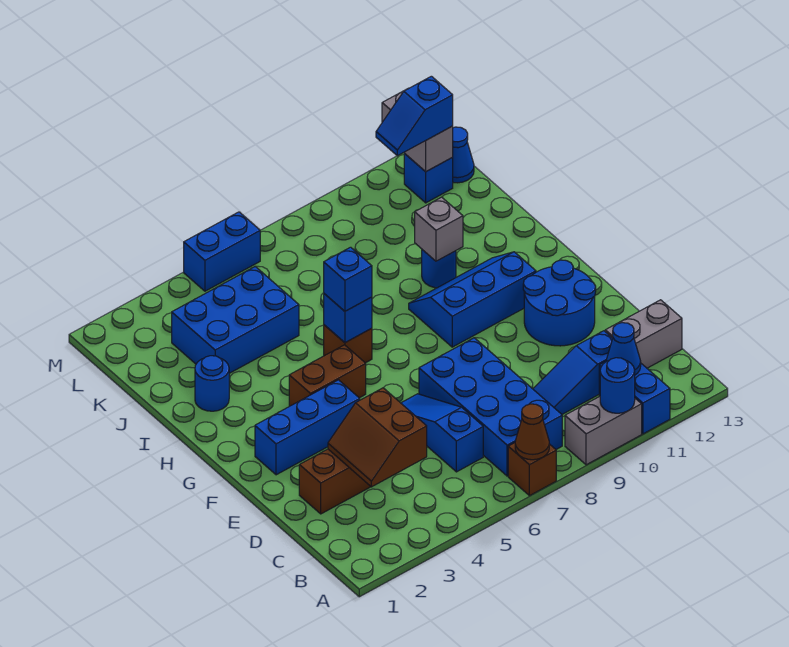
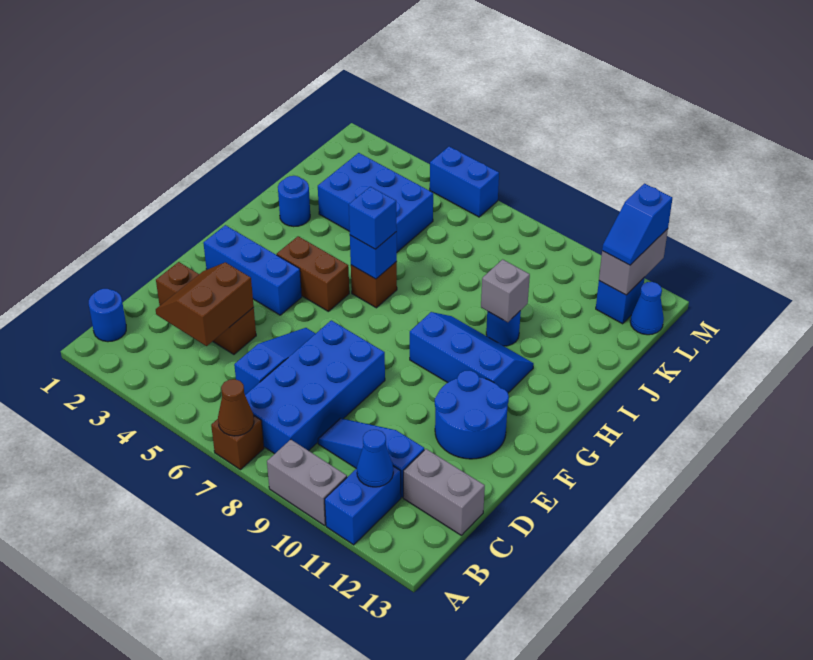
blue round brick A10 level 2 -> blue round brick B1 level 1
blue slope L11:L12 level 3 top 12 -> blue slope L12:M12 level 3 top M

